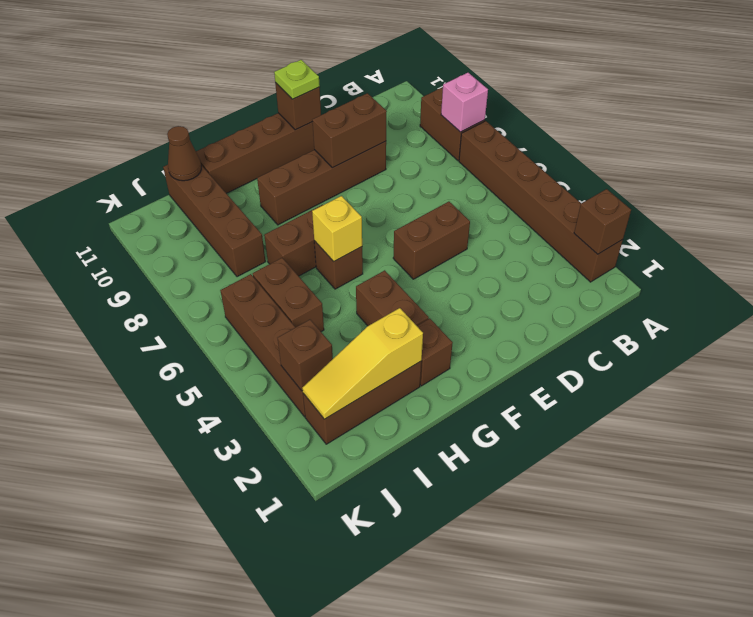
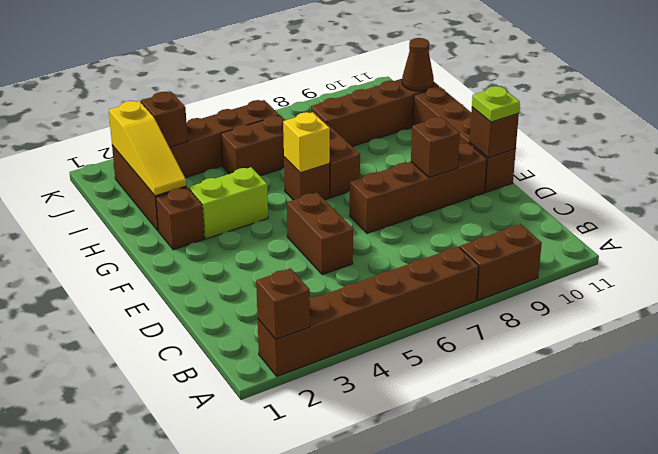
pink brick A8 level 2 -> none
brown brick D9:G9 level 1 -> brown brick E7:E10 level 1
brown brick D9:E9 level 2 -> brown brick E9 level 2
brown brick G3:G4 level 1 -> lime brick G3:G4 level 1
yellow slope H2:J2 level 2 top H -> yellow slope H2:J2 level 2 top J

